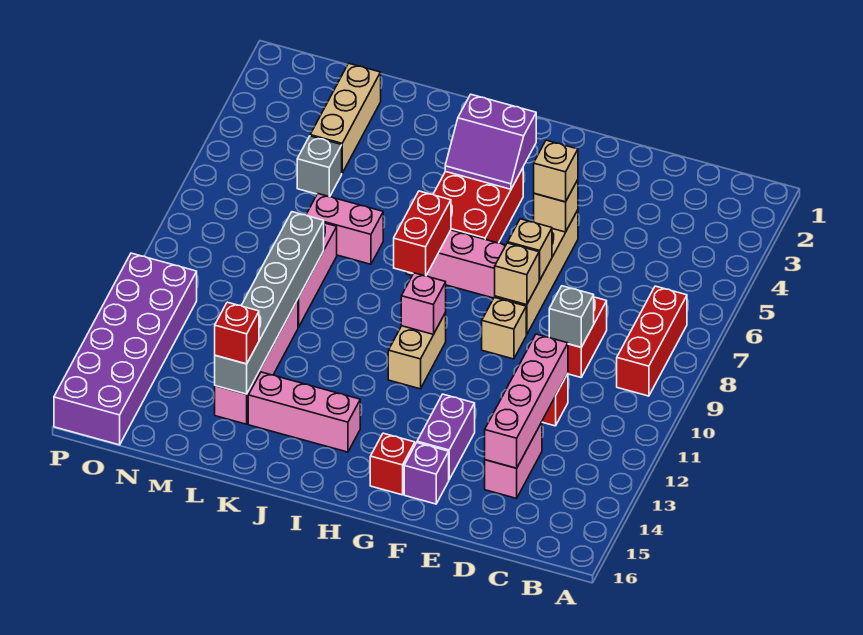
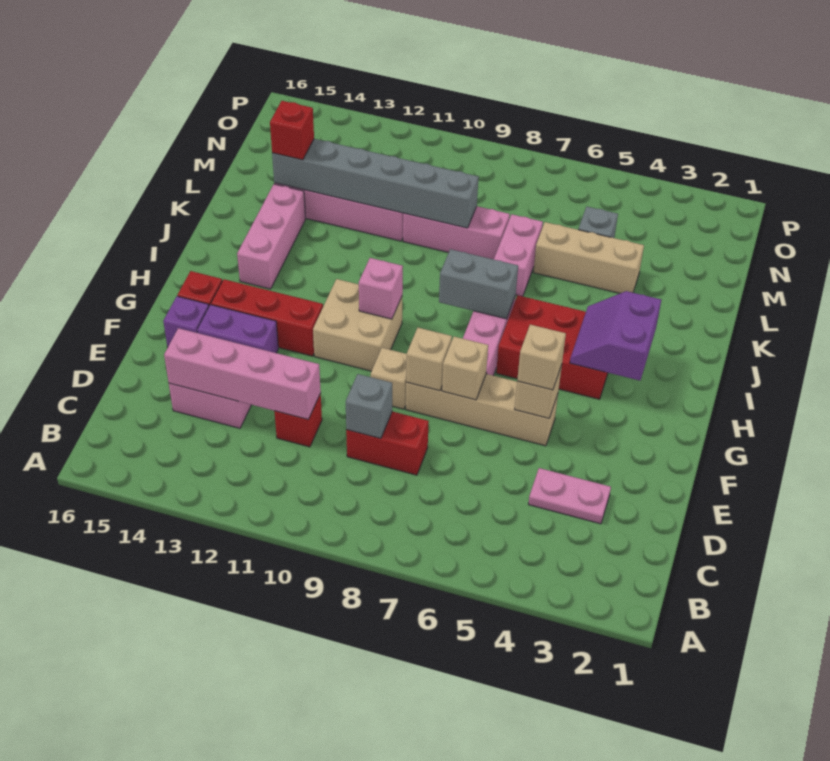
red brick B7:B9 level 1 -> red brick G12:G14 level 1
none -> pink plate D3:D4 level 1
tan brick H10:H11 level 1 -> tan brick G10:H11 level 1
red brick I7:I8 level 2 -> grey brick I7:I8 level 2
tan brick M2:M4 level 1 -> tan brick L4:L6 level 1
purple brick O11:P16 level 1 -> none

